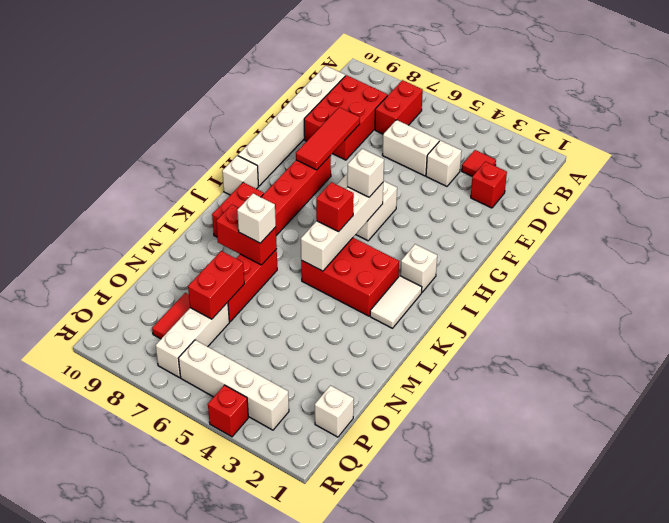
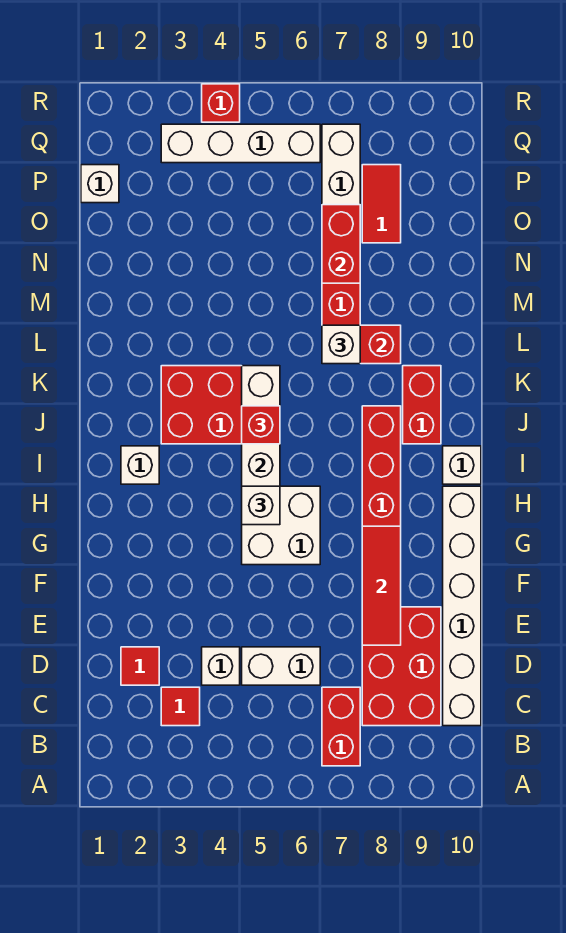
red brick D2 level 1 -> red tile D2 level 1
white tile J2:K2 level 1 -> none

